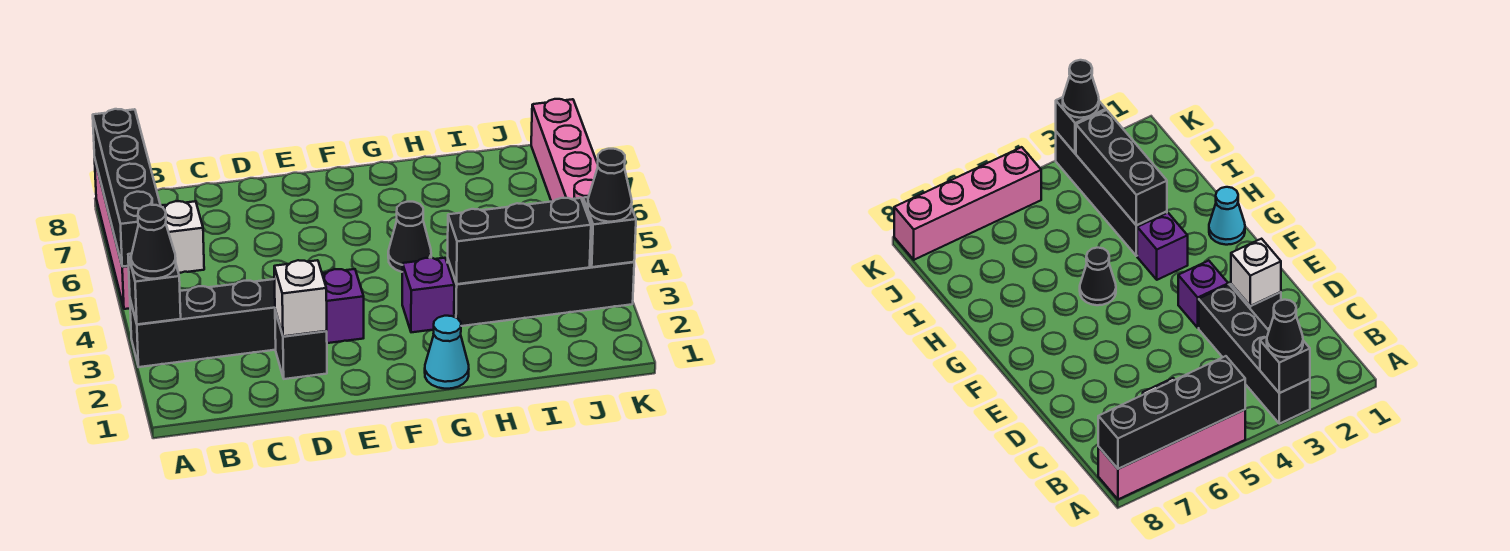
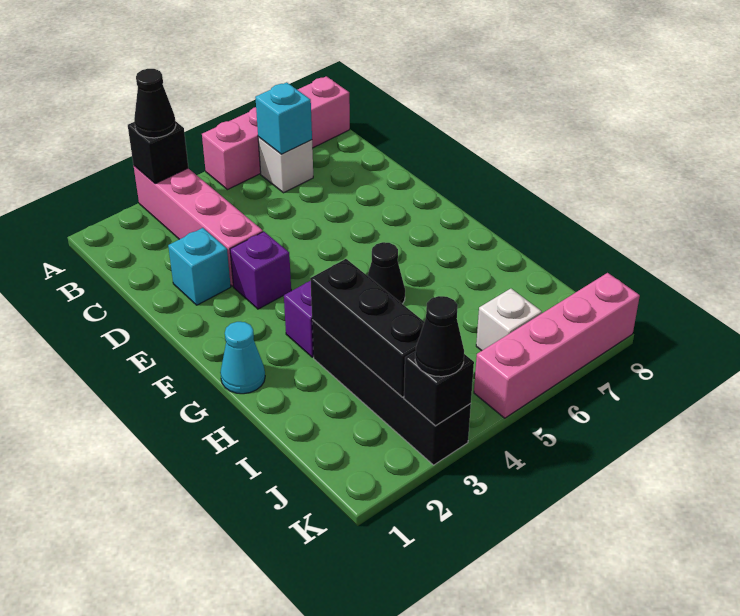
black brick A3:D3 level 1 -> pink brick A3:D3 level 1
black brick A5:A8 level 2 -> none
none -> cyan brick B6 level 2
black brick D2 level 1 -> cyan brick D2 level 1
white brick D2 level 2 -> white brick J6 level 1

